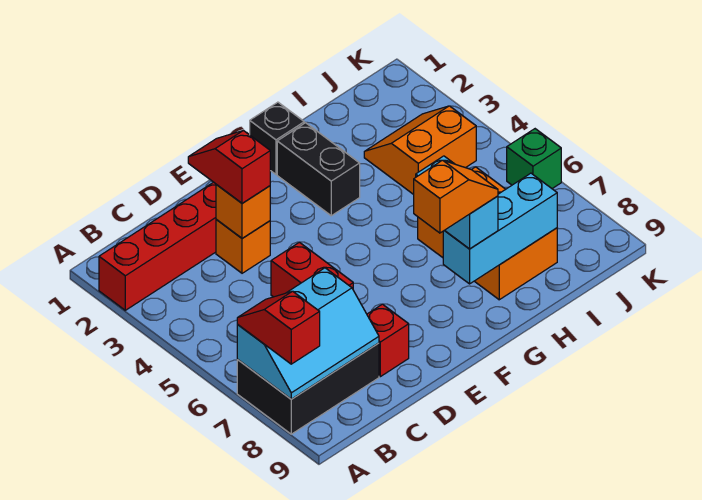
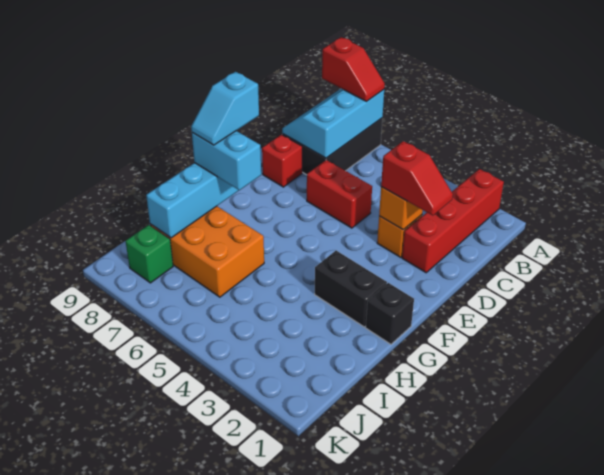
orange slope F8:G8 level 4 top F -> cyan slope F8:G8 level 4 top F
orange slope I3:J4 level 1 top 4 -> none
green brick K6 level 1 -> green brick J8 level 1

